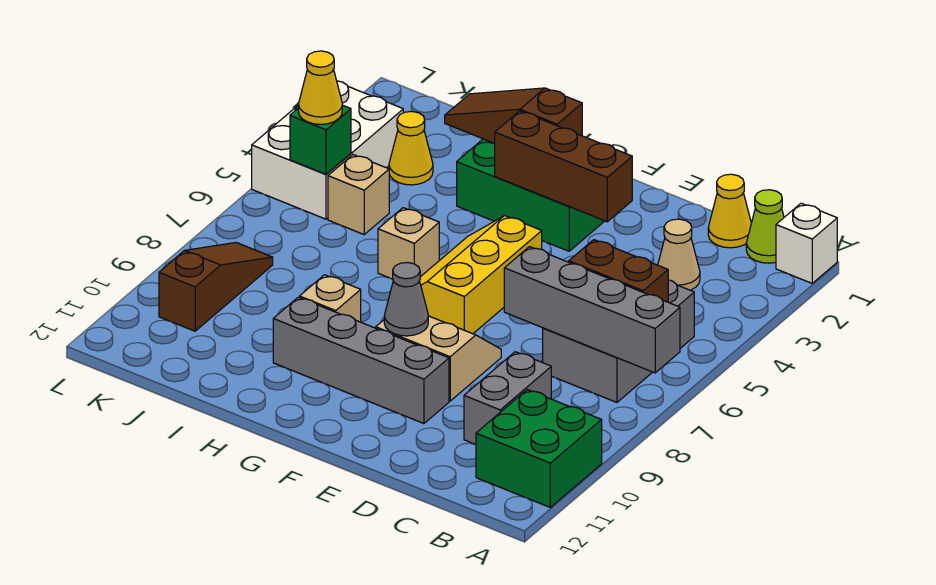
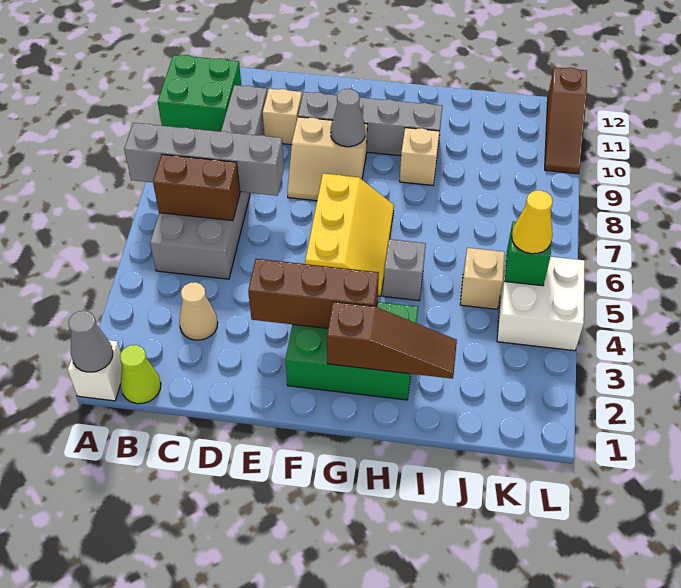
none -> grey cone A1 level 2
yellow cone C1 level 1 -> none
none -> grey brick H5 level 1
tan brick H6 level 1 -> tan brick D10 level 1
yellow cone J3 level 1 -> none
white brick K3:L5 level 1 -> white brick K4:L5 level 1
brown slope K8:K10 level 1 top 10 -> brown slope L10:L12 level 1 top 12

